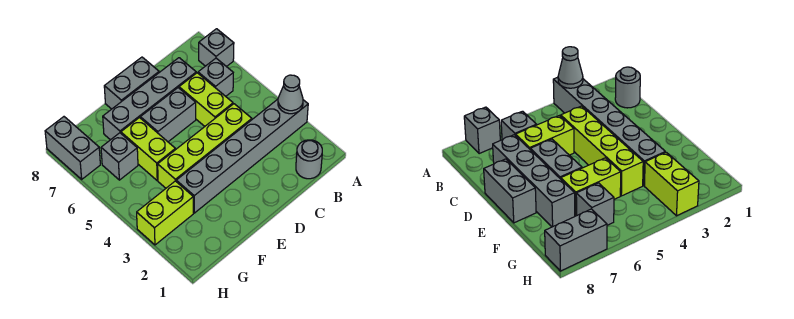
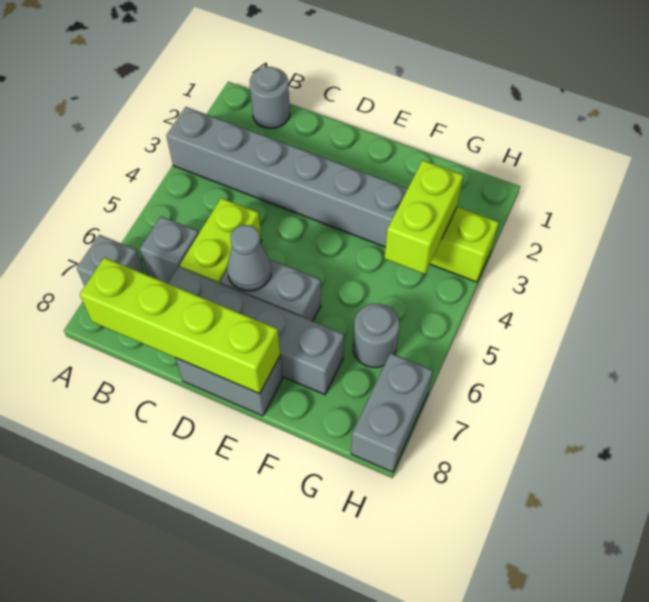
grey cone A3 level 2 -> grey cone D6 level 2
lime brick C4:F4 level 1 -> lime brick B8:E8 level 2
lime brick F5:F6 level 1 -> lime brick G3:G4 level 2
grey brick G6 level 1 -> grey round brick G6 level 1

